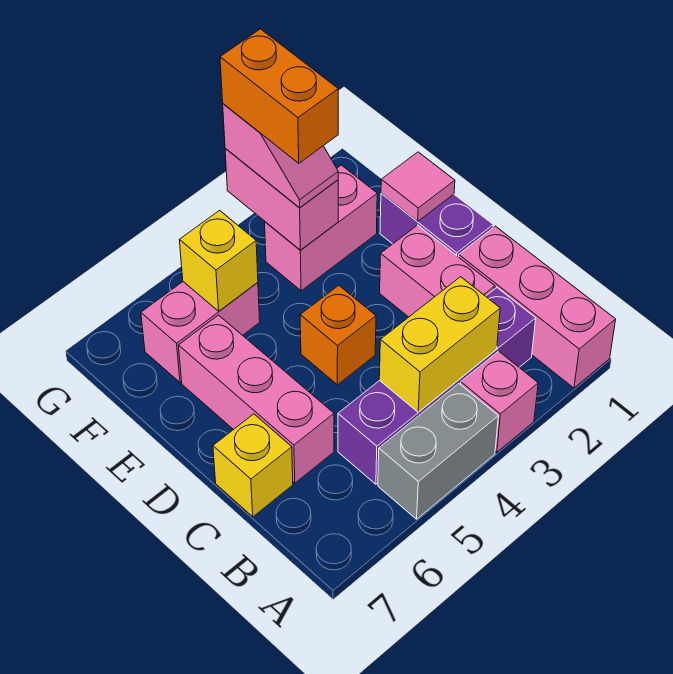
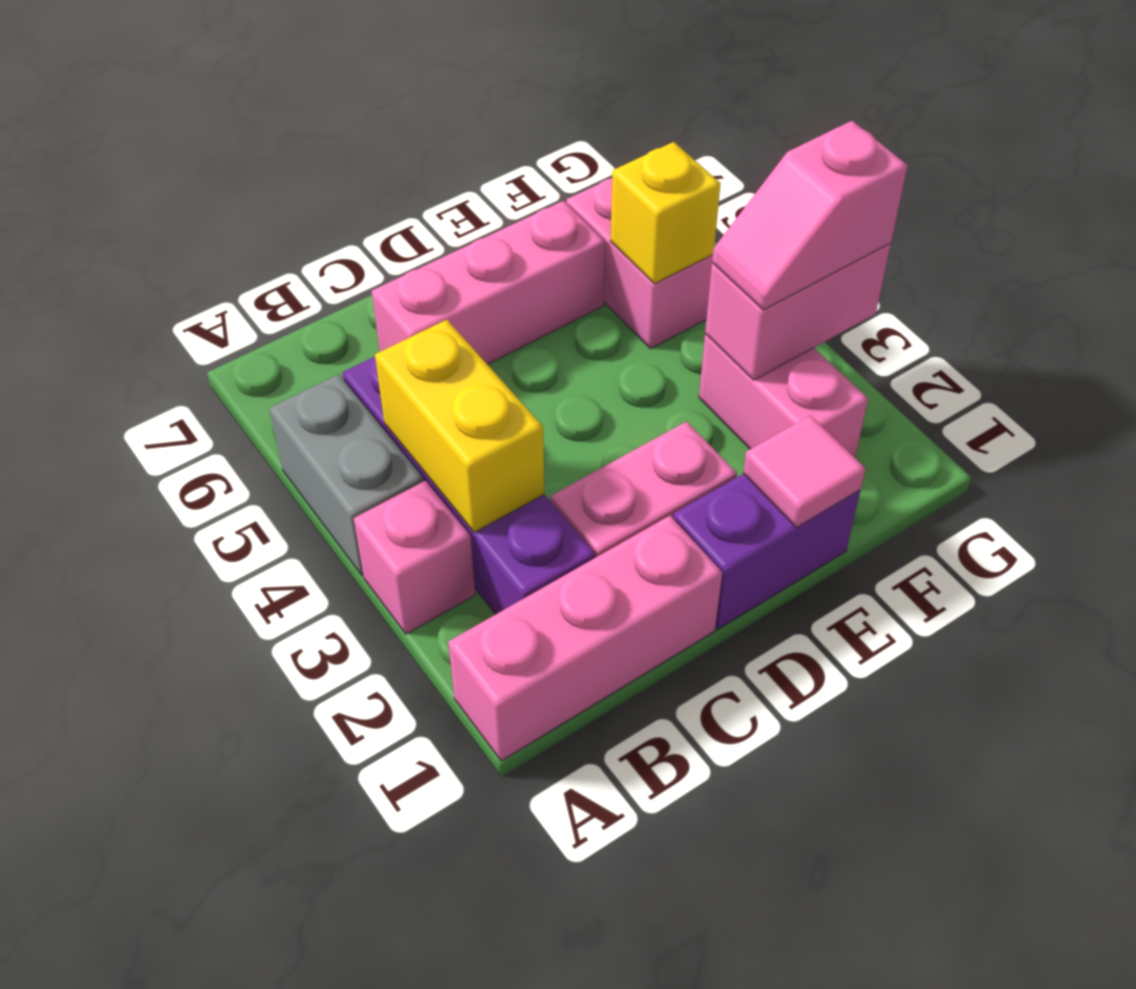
yellow brick C7 level 1 -> none
orange brick D4 level 1 -> none
orange brick F3:G3 level 4 -> none

